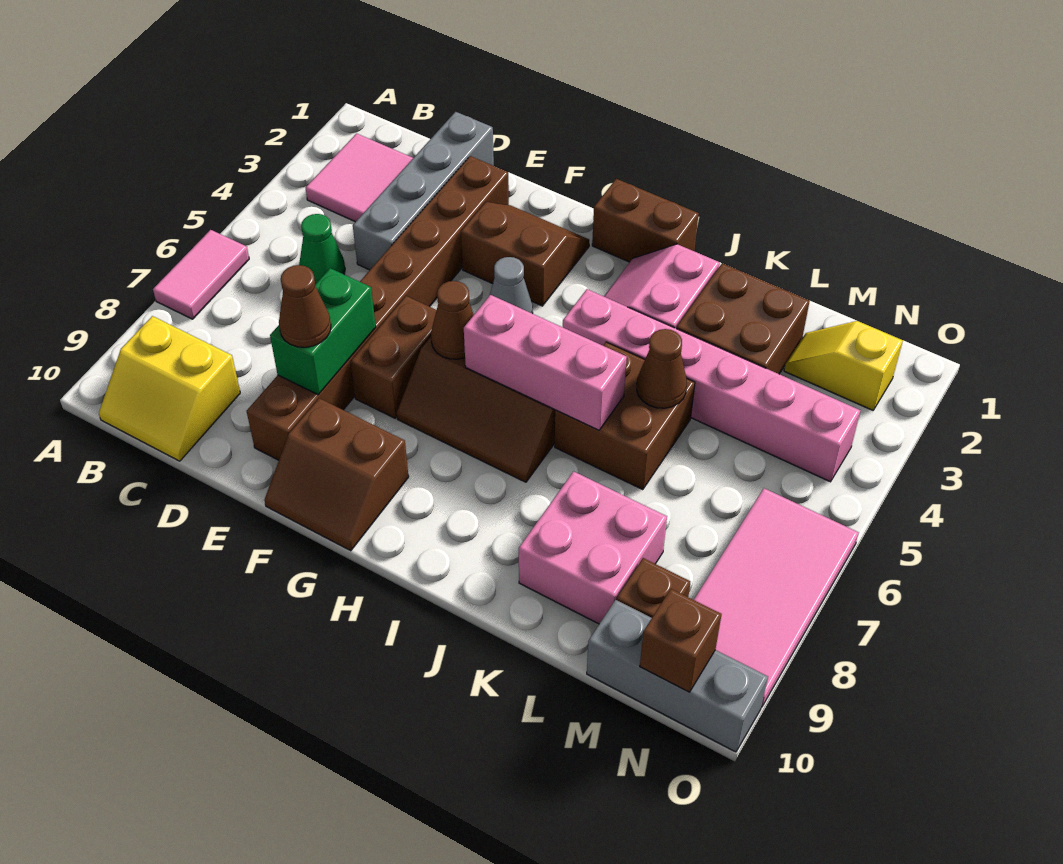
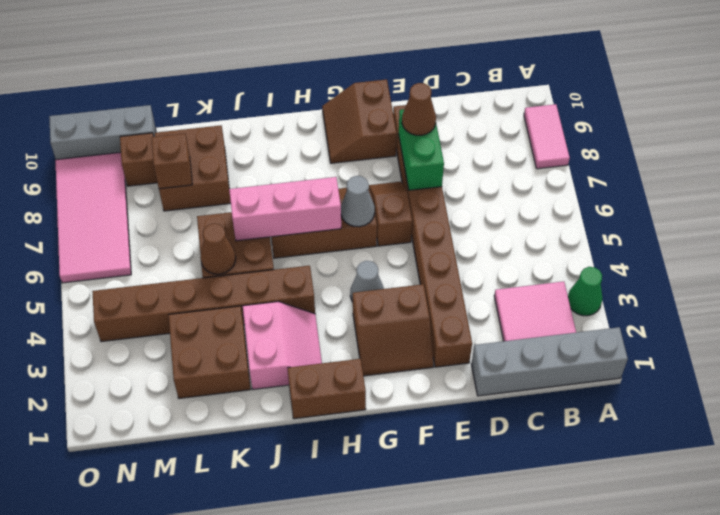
pink tile A6:A7 level 1 -> pink tile A8:A9 level 1
yellow slope B9:C10 level 1 top 9 -> none
green cone C5 level 1 -> green cone A3 level 1
grey brick D1:D4 level 1 -> grey brick A1:D1 level 1
brown brick F6:F7 level 1 -> brown slope F6:F7 level 1 top 6
brown slope F9:G10 level 1 top 9 -> brown slope F9:G10 level 1 top F
brown cone G6 level 2 -> grey cone G6 level 2
pink brick I4:N4 level 1 -> brown brick I4:N4 level 1
pink brick K8:L9 level 1 -> brown brick K8:L9 level 1
yellow slope M2:N2 level 1 top N -> none
brown brick N10 level 2 -> brown brick L8 level 2

